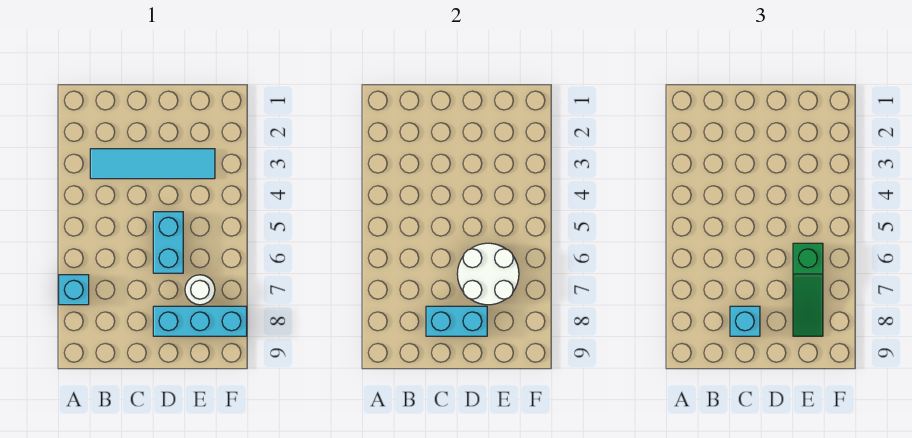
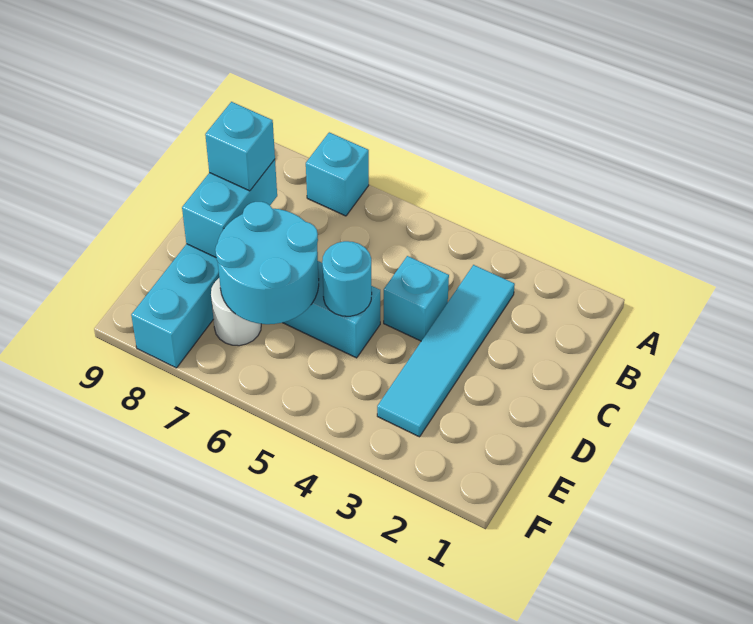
none -> cyan brick C4 level 1
none -> cyan round brick D5 level 2
white round brick D6:E7 level 2 -> cyan round brick D6:E7 level 2
green slope E6:E8 level 3 top 6 -> none

